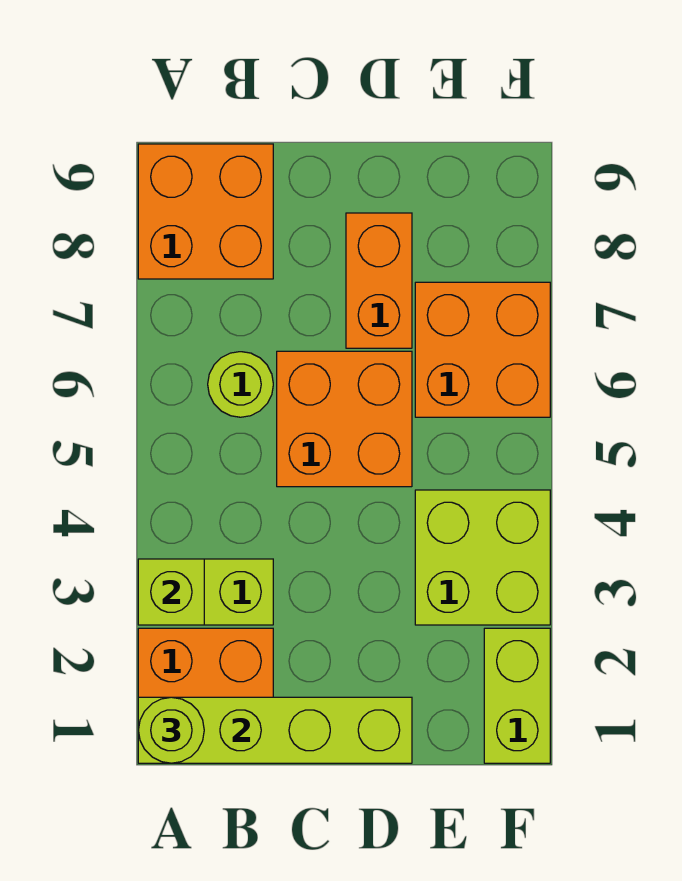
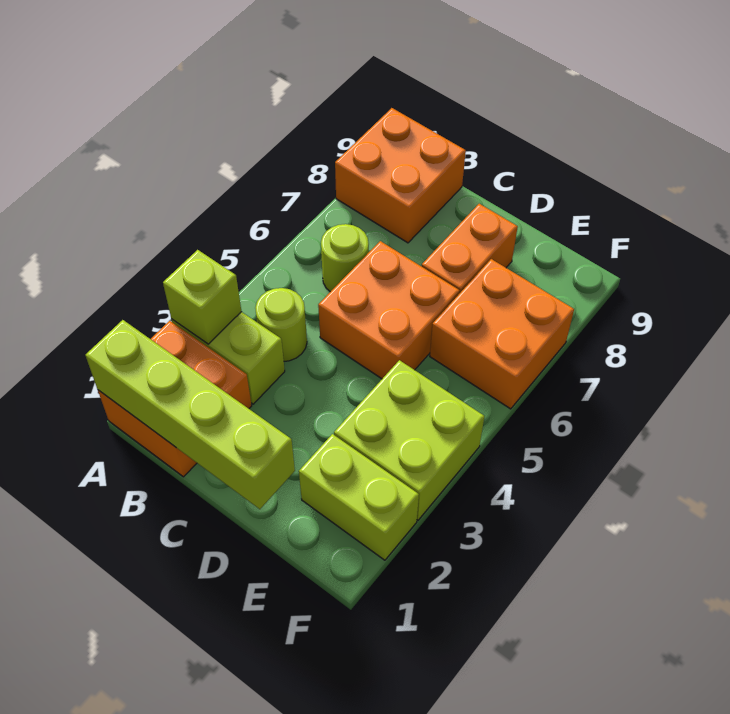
lime round brick A1 level 3 -> lime round brick B4 level 1
lime brick F1:F2 level 1 -> lime brick E2:F2 level 1

